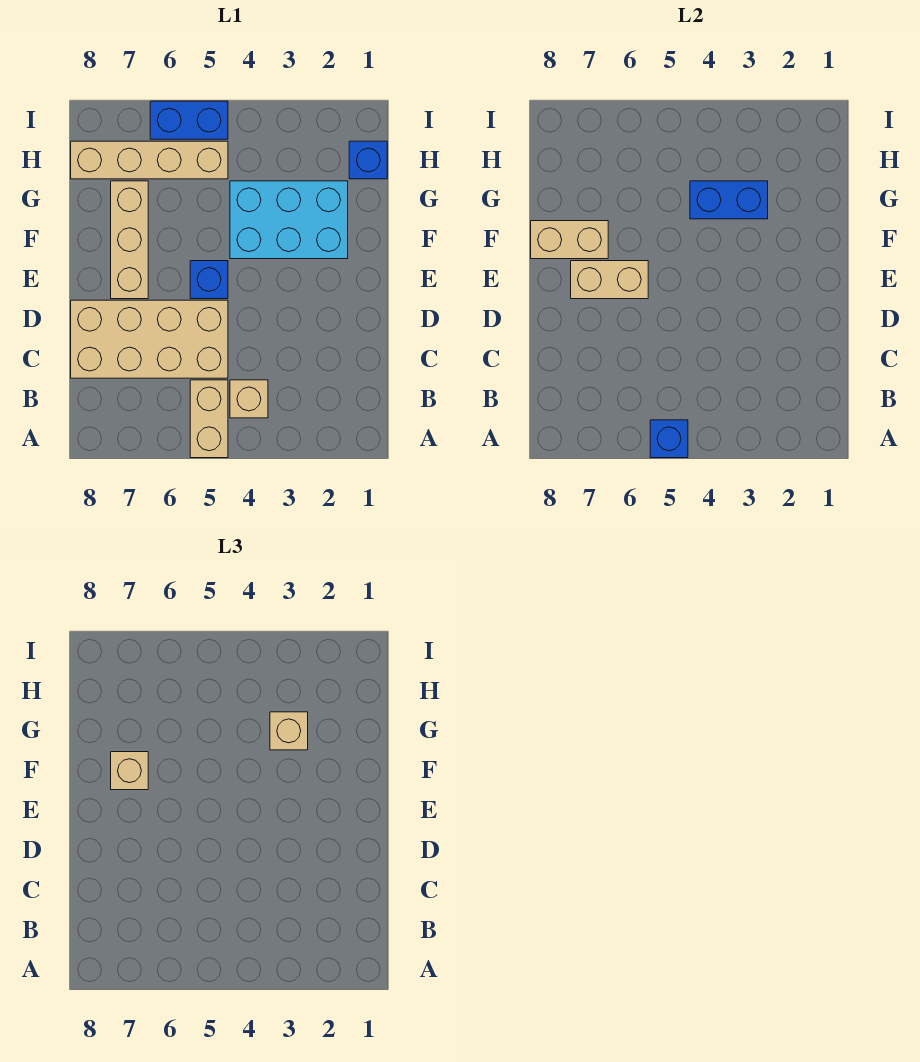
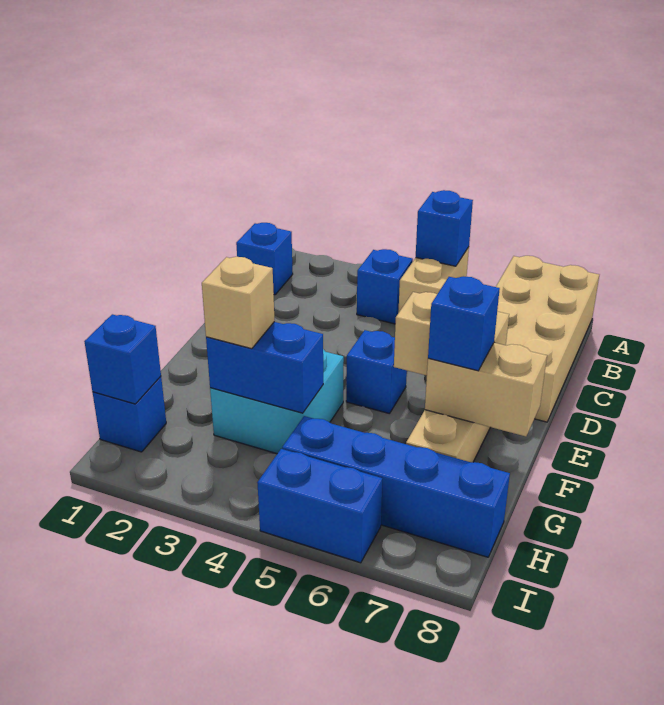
none -> blue brick B1 level 1
tan brick B4 level 1 -> blue brick B4 level 1
tan brick C5:D8 level 1 -> tan brick A7:D8 level 1
cyan brick F2:G4 level 1 -> cyan brick F3:G4 level 1
tan brick F7 level 3 -> blue brick F7 level 3
none -> blue brick H1 level 2
tan brick H5:H8 level 1 -> blue brick H5:H8 level 1

